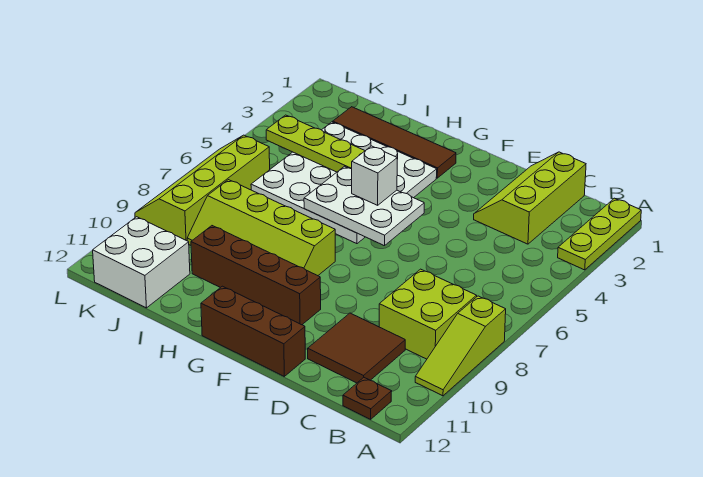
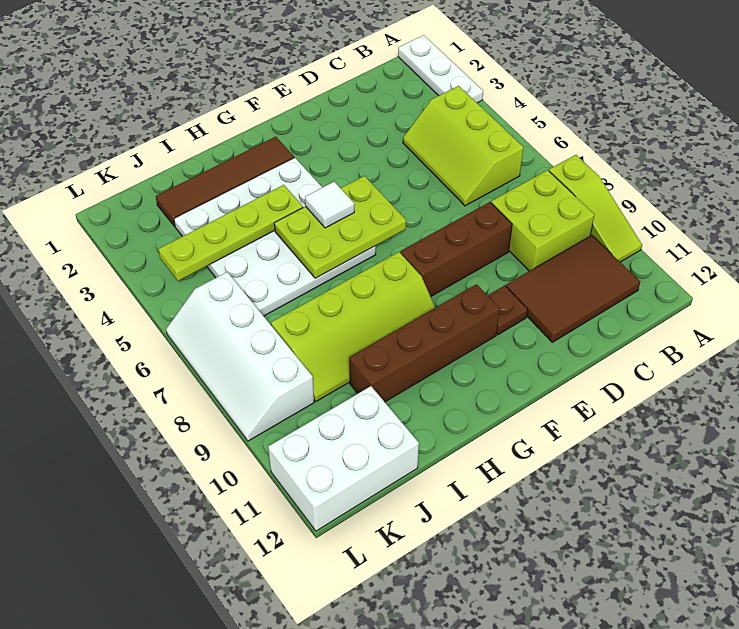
lime plate A1:A3 level 1 -> white plate A1:A3 level 1
brown plate B12 level 1 -> brown plate E10 level 1
lime slope C1:D3 level 1 top C -> lime slope B4:C6 level 1 top B
brown tile C10:D11 level 1 -> brown tile B10:D11 level 1
brown brick E12:G12 level 1 -> brown brick D8:F8 level 1
white plate F5:H6 level 2 -> lime plate F5:H6 level 2
white brick G5 level 3 -> white tile G5 level 3
white brick J11:K12 level 1 -> white brick J11:L12 level 1
lime slope K6:L9 level 1 top K -> white slope K6:L9 level 1 top K

